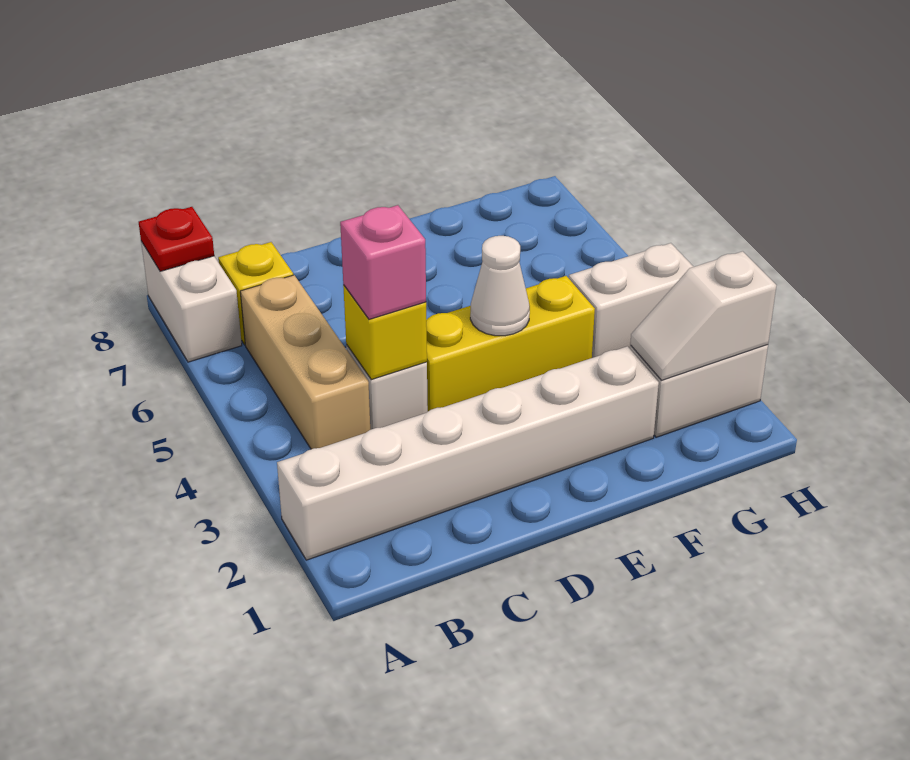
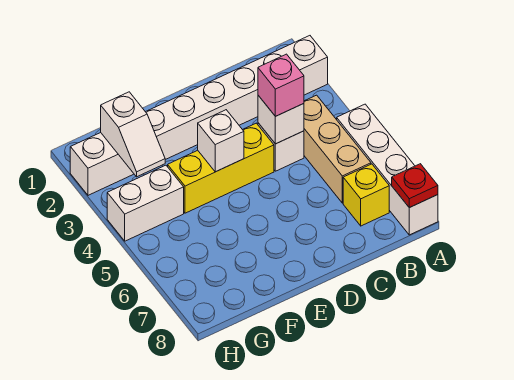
white brick A7:A8 level 1 -> white brick A5:A8 level 1
yellow brick C4 level 2 -> white brick C4 level 2
white cone E4 level 2 -> white brick E4 level 2
white slope G2:H2 level 2 top H -> white slope G2:G3 level 2 top 2

